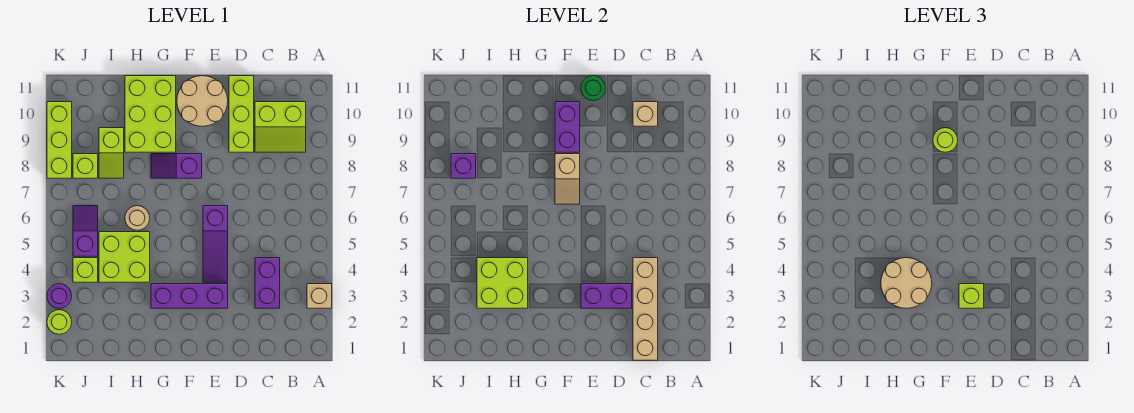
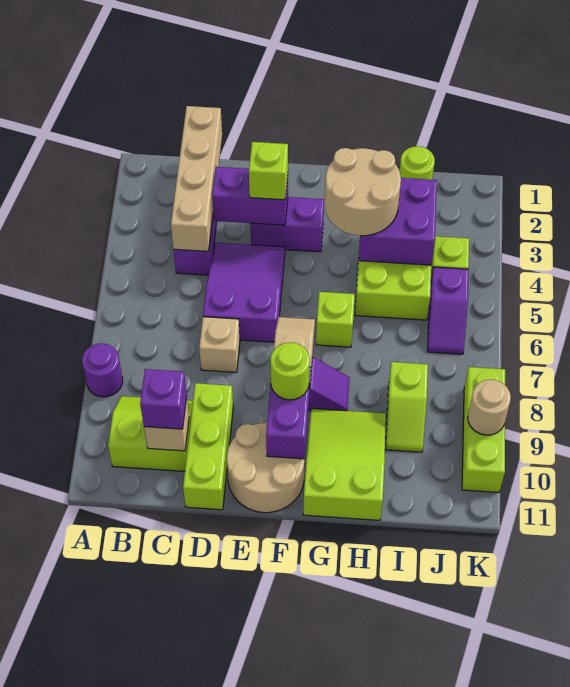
tan brick A3 level 1 -> tan brick D7 level 1
purple brick E3:G3 level 1 -> purple brick E3:F3 level 1
purple slope E4:E6 level 1 top 6 -> purple slope D4:E6 level 1 top 6
green round brick E11 level 2 -> none
lime brick G9:H11 level 1 -> lime slope G9:H11 level 1 top 11
lime brick H3:I4 level 2 -> purple brick H3:I4 level 2
tan round brick H6 level 1 -> tan round brick K9 level 2
lime slope I8:I9 level 1 top 9 -> lime slope I8:I9 level 1 top 8
lime brick J8 level 1 -> lime brick G6 level 1
purple brick J8 level 2 -> purple brick C10 level 3
lime round brick K2 level 1 -> lime round brick I1 level 1
purple round brick K3 level 1 -> purple round brick A8 level 1

